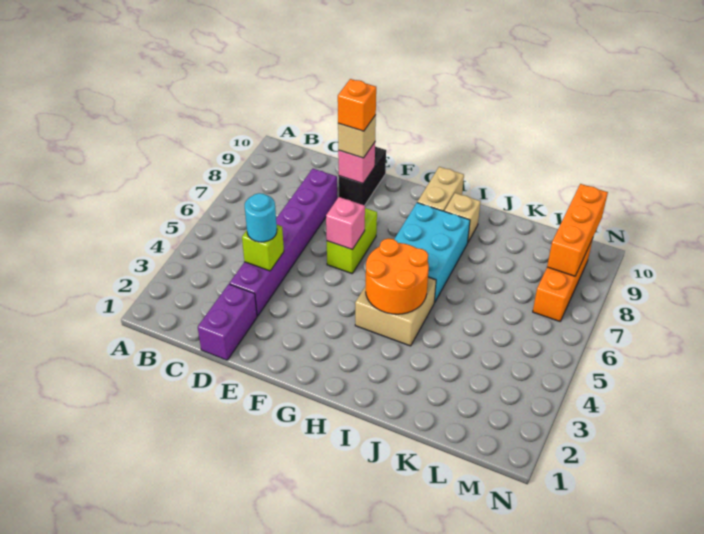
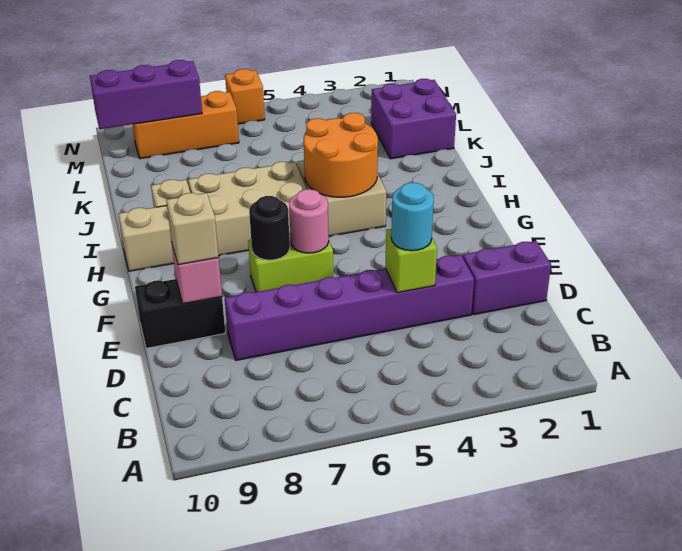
orange brick E9 level 4 -> orange brick N6 level 1
pink brick F6 level 2 -> pink round brick F6 level 2
none -> black round brick F7 level 2
cyan brick H6:I8 level 1 -> tan brick H6:I8 level 1
none -> purple brick K1:L2 level 1
orange brick M8:M10 level 2 -> purple brick M8:M10 level 2

